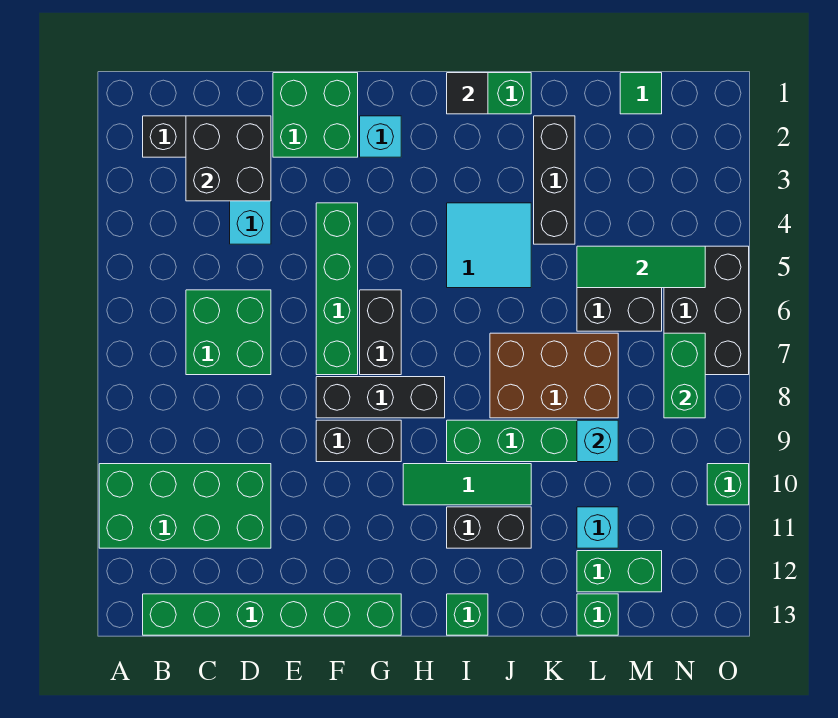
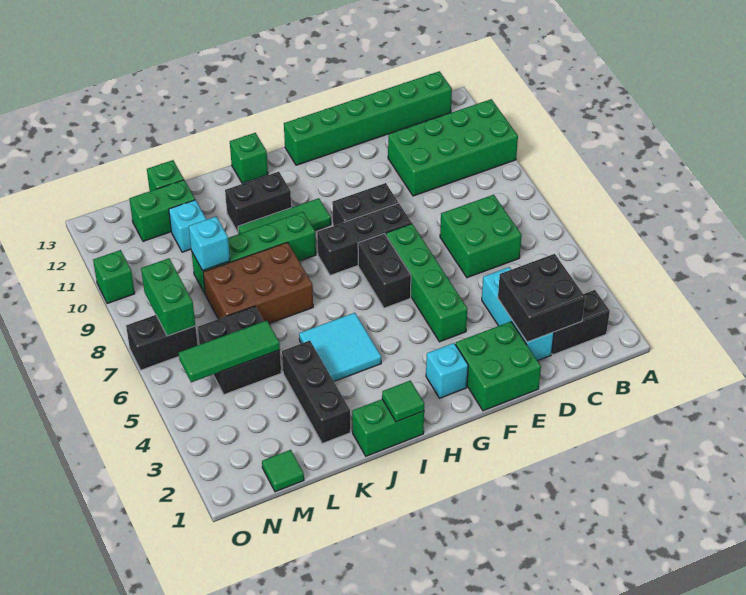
black tile I1 level 2 -> green tile I1 level 2
black brick N5:O7 level 1 -> black brick N7:O7 level 1

